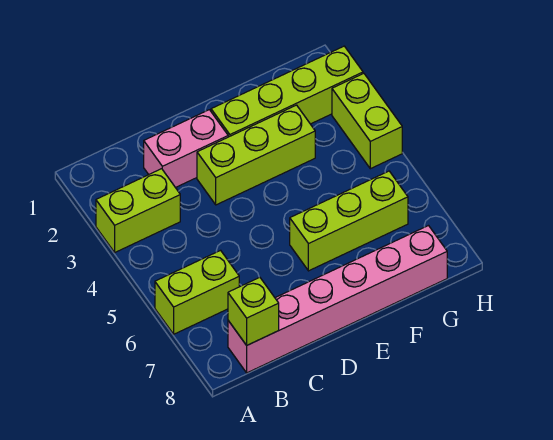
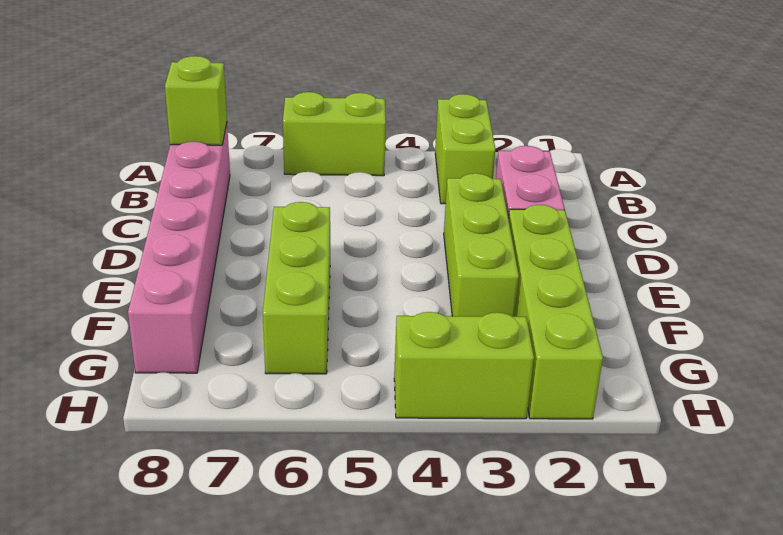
lime brick A6:B6 level 1 -> lime brick A5:A6 level 1

